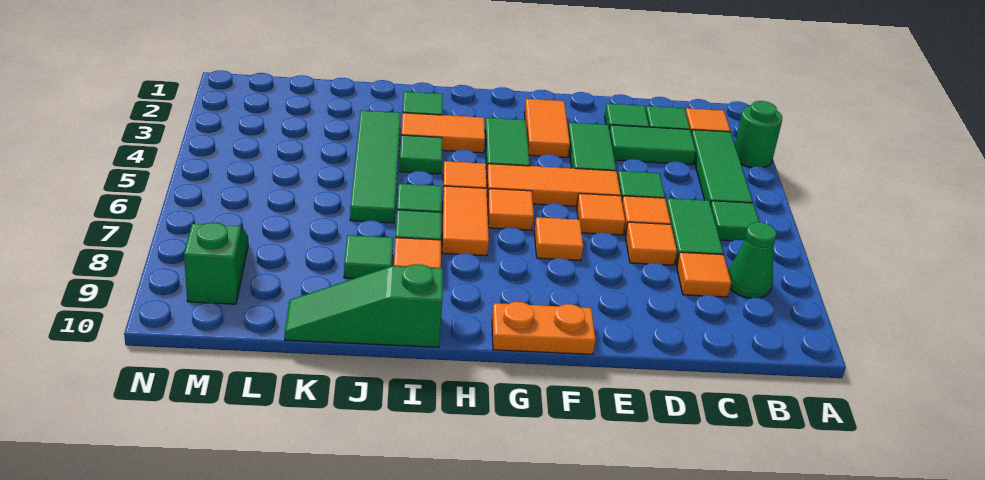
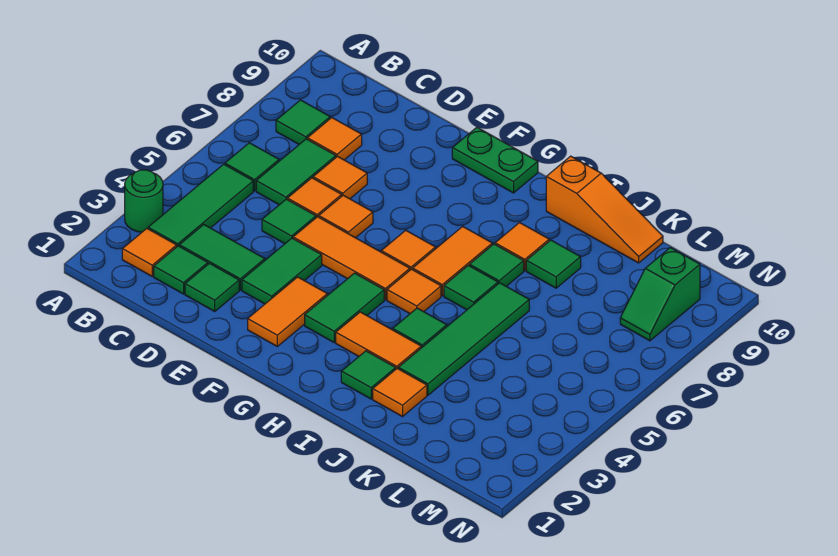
green cone B8 level 1 -> green tile B8 level 1
orange tile F7 level 1 -> orange tile J2 level 1
orange plate F10:G10 level 1 -> green plate F10:G10 level 1
green slope I10:K10 level 1 top I -> orange slope I10:K10 level 1 top I

